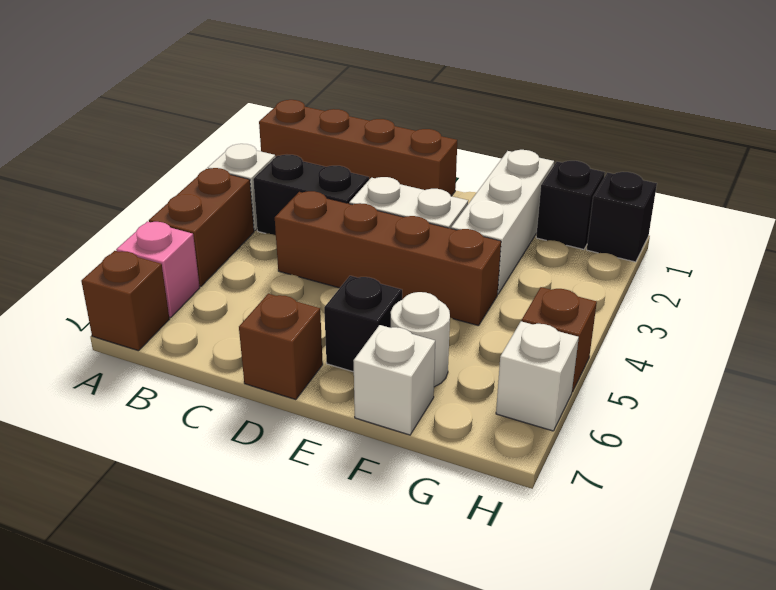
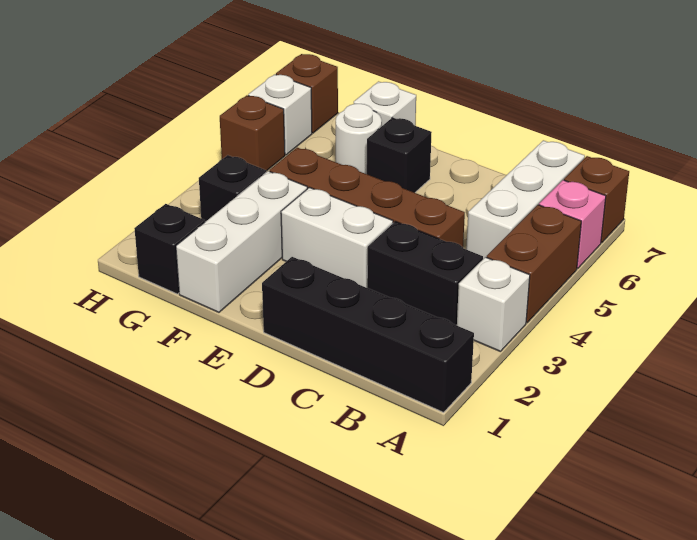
brown brick A1:D1 level 1 -> black brick A1:D1 level 1
none -> white brick B5:B7 level 1
brown brick D7 level 1 -> brown brick H7 level 1
black brick H1 level 1 -> black brick G3 level 1

